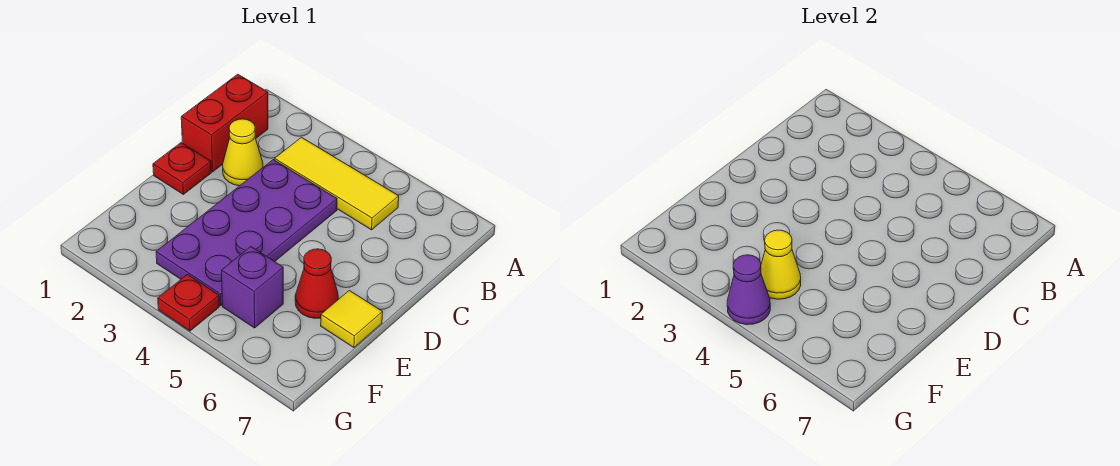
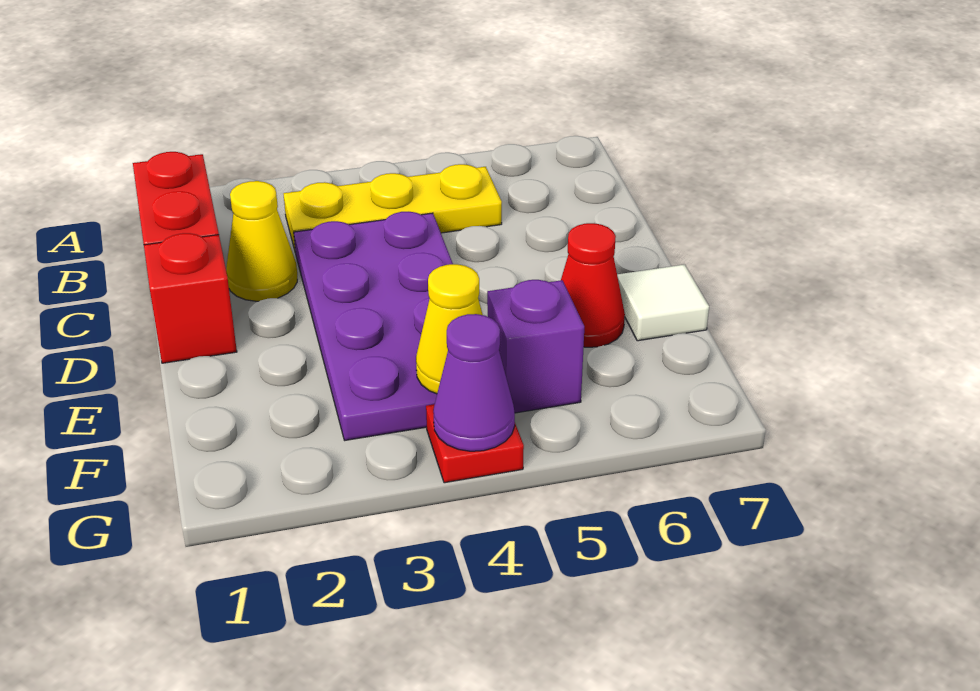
yellow tile B3:B5 level 1 -> yellow plate B3:B5 level 1
red plate D1 level 1 -> red brick D1 level 1
yellow tile E7 level 1 -> white tile E7 level 1

